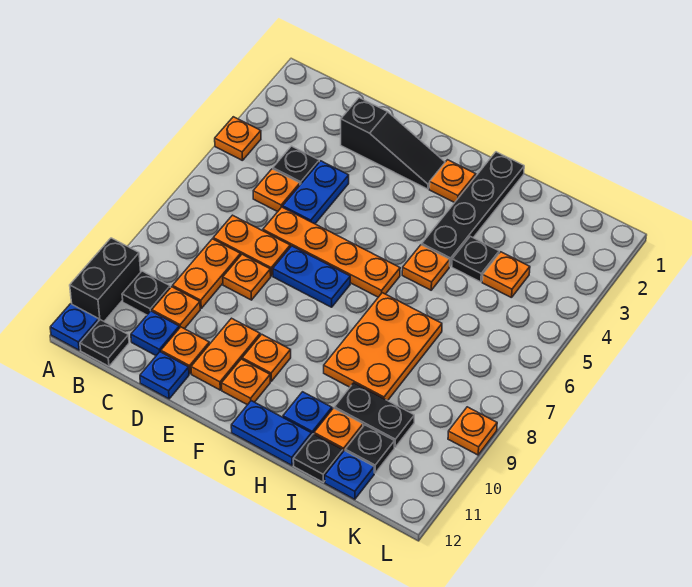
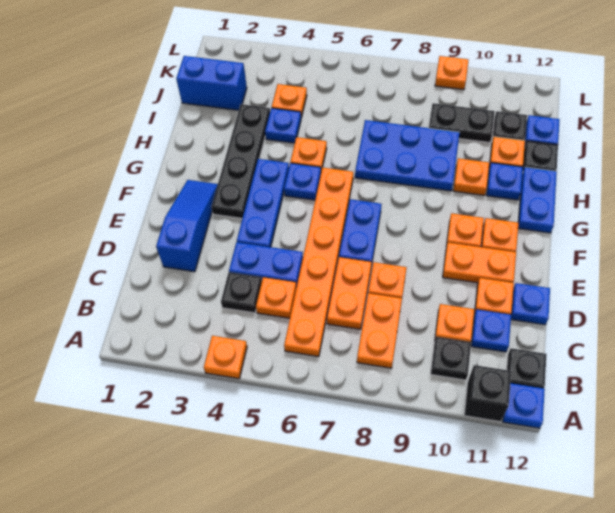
black brick A10:A11 level 1 -> black brick A11 level 1
orange plate C8:C9 level 1 -> orange plate B8:C8 level 1
black slope D2:F2 level 1 top D -> blue slope D2:F2 level 1 top D
orange plate D6:G6 level 1 -> orange plate B6:G6 level 1
none -> blue plate E4:G4 level 1
orange plate G2 level 1 -> orange plate H10 level 1
none -> blue plate G5 level 1
black plate H1:H4 level 1 -> black plate F3:I3 level 1
orange plate H7:I9 level 1 -> blue plate H7:I9 level 1
black plate I4 level 1 -> blue plate I4 level 1
black plate I10:J10 level 1 -> black plate J9:J10 level 1
none -> blue brick J1:J2 level 1

